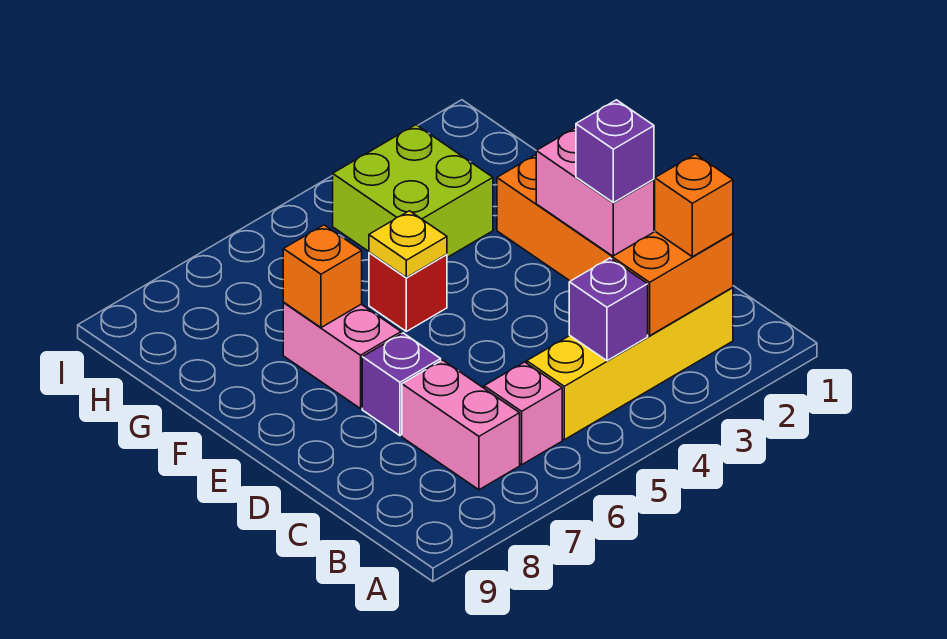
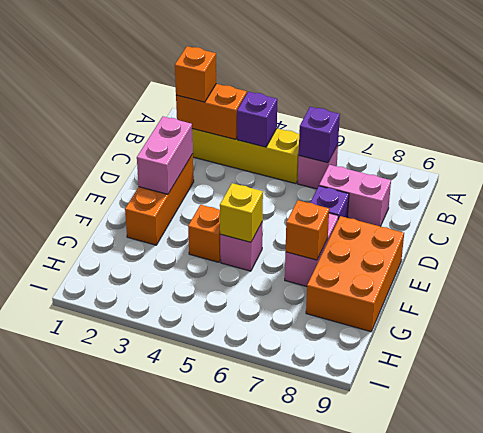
pink brick B7:C7 level 1 -> pink brick C7:C8 level 1
purple brick D2 level 3 -> purple brick B6 level 2
none -> orange brick E8:G9 level 1
none -> orange brick F4 level 1
red brick F5 level 1 -> pink brick F5 level 1
yellow plate F5 level 2 -> yellow brick F5 level 2
lime brick G3:H4 level 1 -> none

